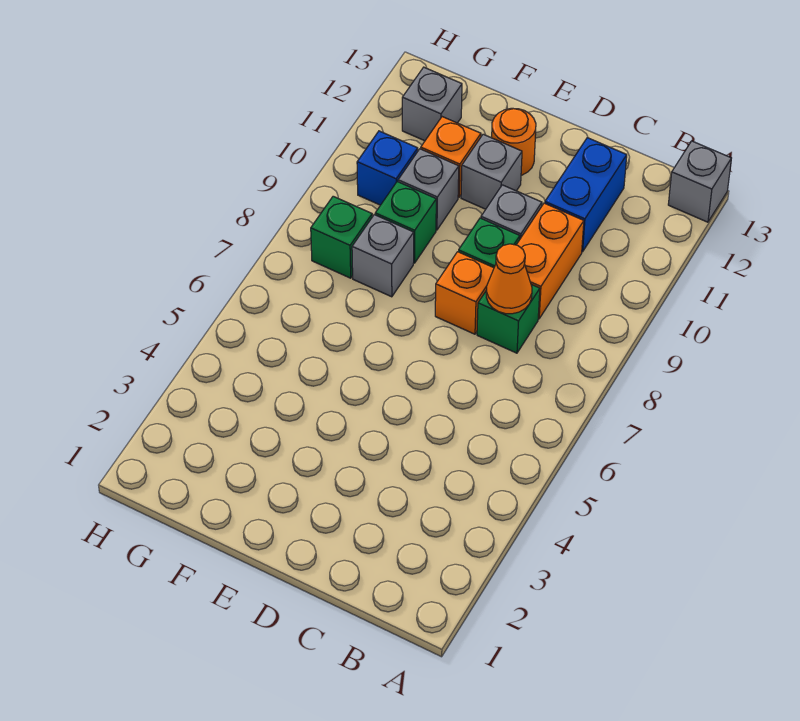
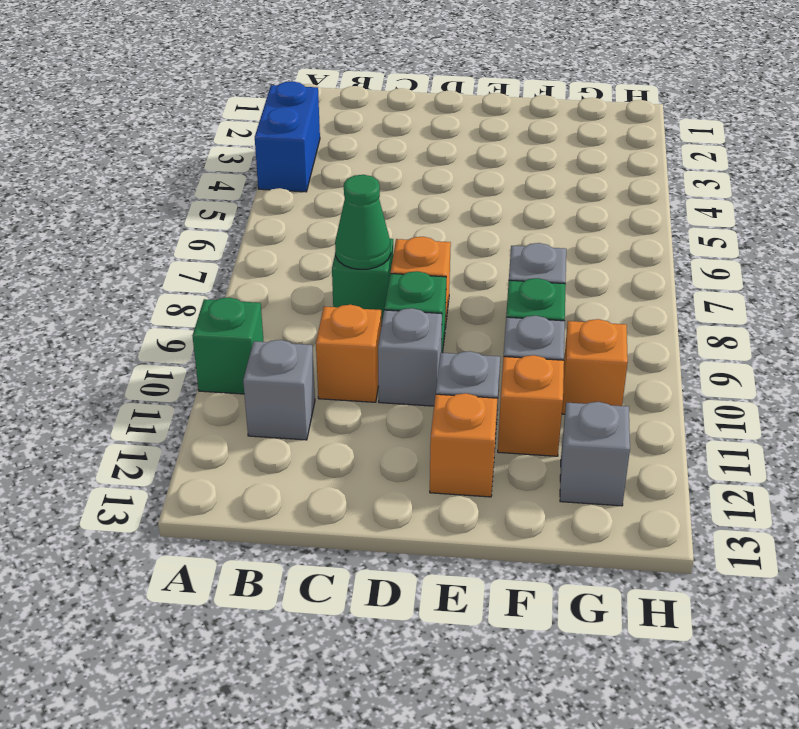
grey brick A13 level 1 -> grey brick B11 level 1
orange cone C8 level 2 -> green cone C8 level 2
orange brick C9:C10 level 1 -> orange brick C10 level 1
blue brick C11:C12 level 1 -> blue brick A3:A4 level 1
orange round brick E12 level 1 -> orange brick E12 level 1
green brick G8 level 1 -> green brick A10 level 1
blue brick G10 level 1 -> orange brick G10 level 1

